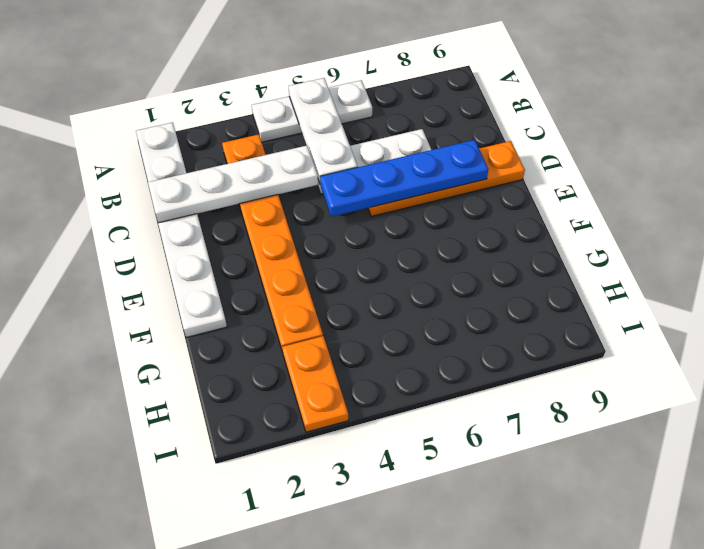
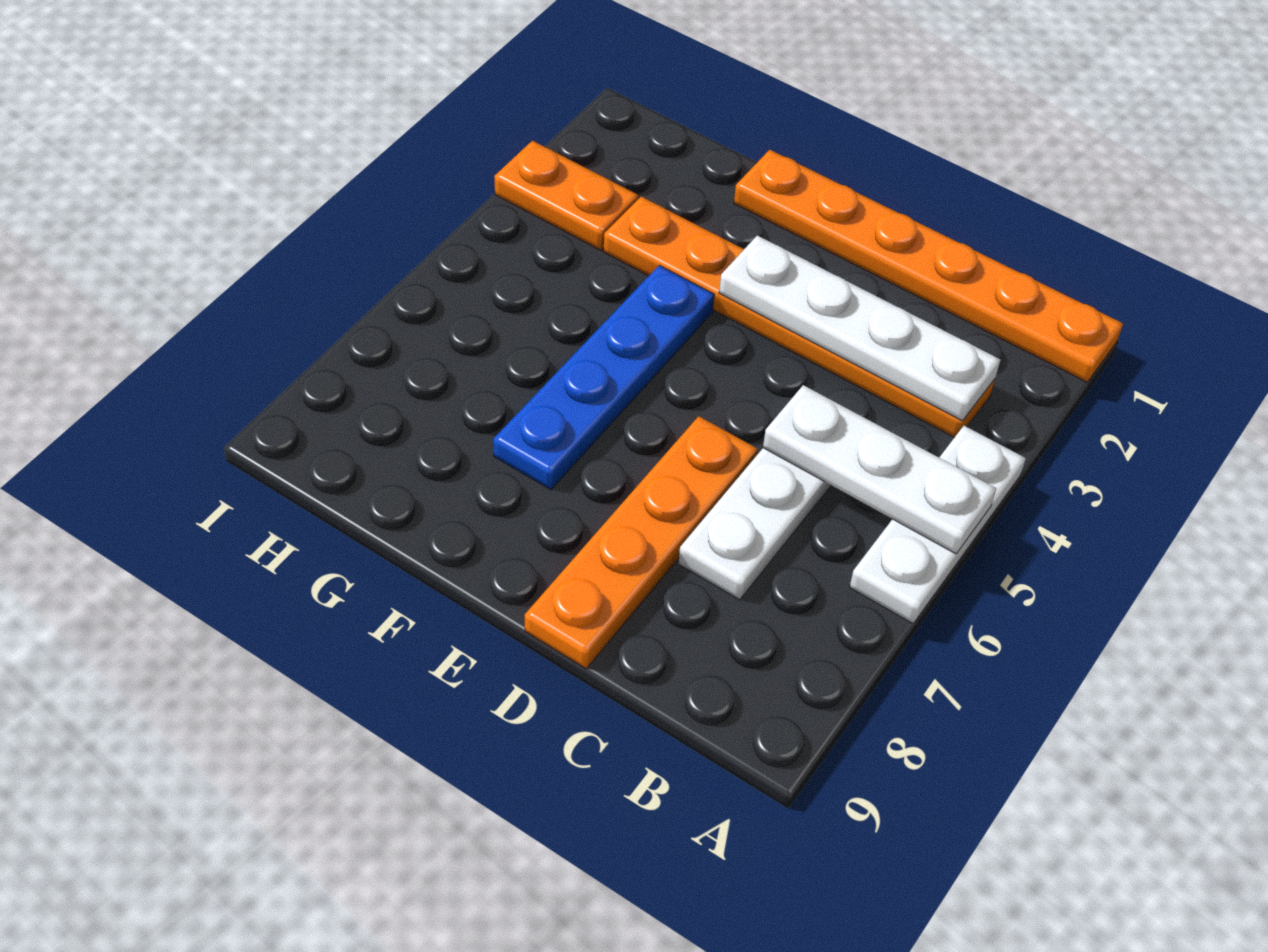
white plate A1:F1 level 1 -> orange plate A1:F1 level 1
white plate C1:C4 level 2 -> white plate B3:E3 level 2
blue plate D5:D8 level 2 -> blue plate F4:F7 level 1

